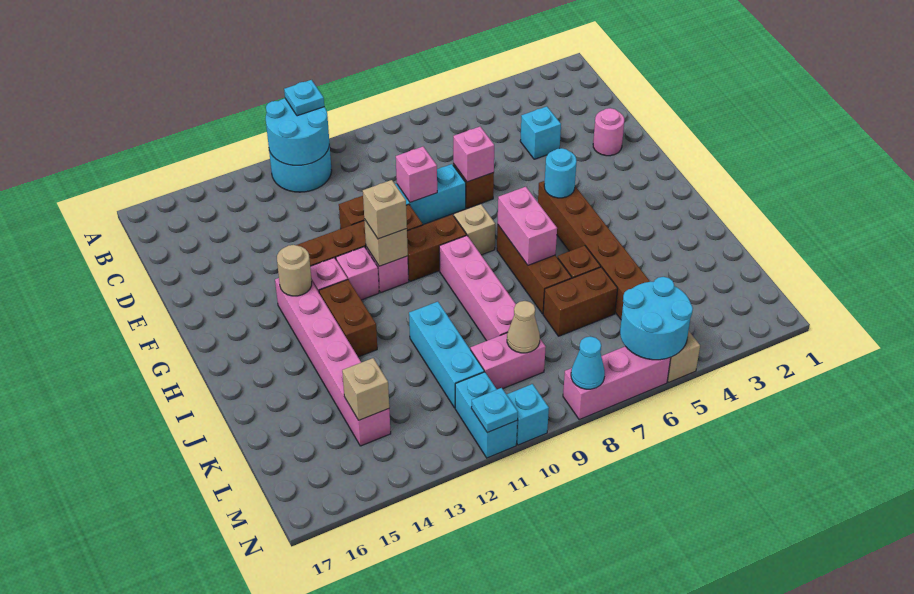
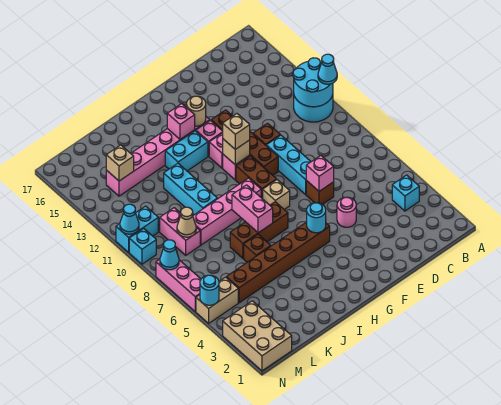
cyan plate A11 level 3 -> cyan cone A11 level 3
cyan brick D4 level 1 -> cyan brick B4 level 1
pink round brick E2 level 1 -> pink round brick E5 level 1
pink brick E9 level 2 -> pink brick H14 level 2
pink brick H7:I7 level 2 -> pink brick I7:I8 level 2
brown brick H13:I13 level 1 -> cyan brick H13:I13 level 1
cyan brick J11:L11 level 1 -> cyan brick J10:J12 level 1
brown brick K6:K7 level 1 -> none
none -> tan brick M1:N3 level 1
cyan round brick M5:N6 level 2 -> cyan round brick N5 level 2
cyan plate N11 level 2 -> cyan cone N11 level 2

